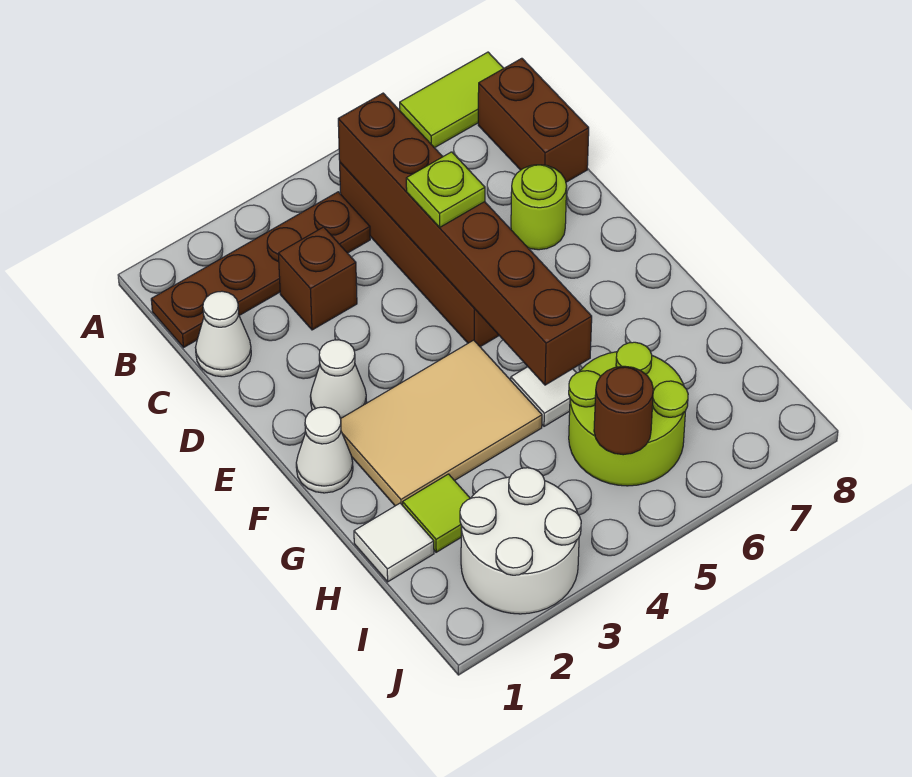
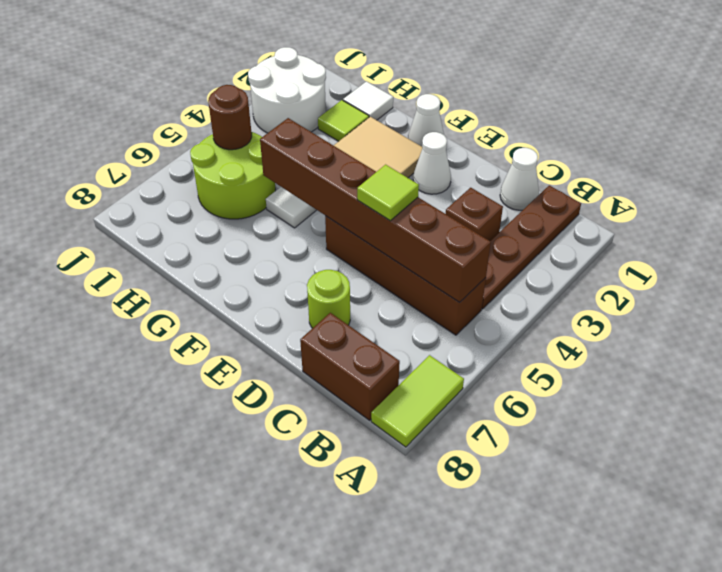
lime plate D5 level 3 -> lime tile D5 level 3

